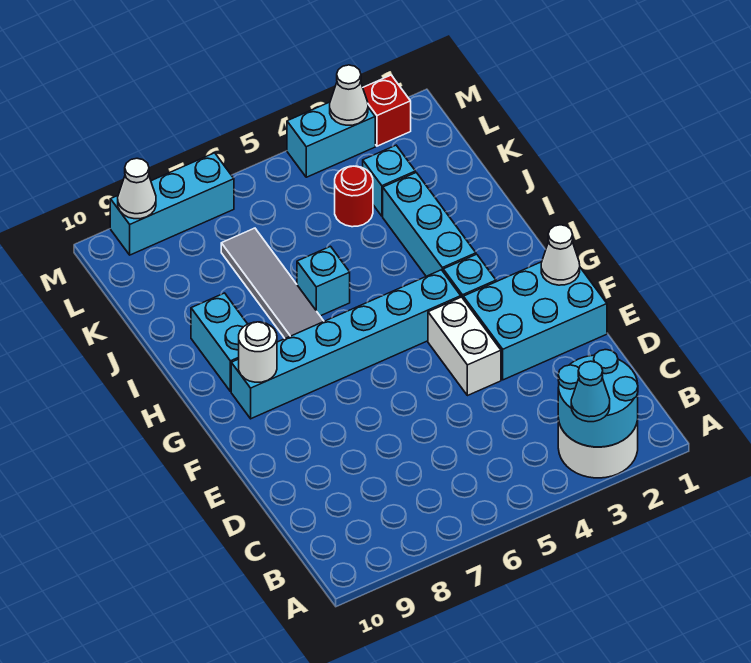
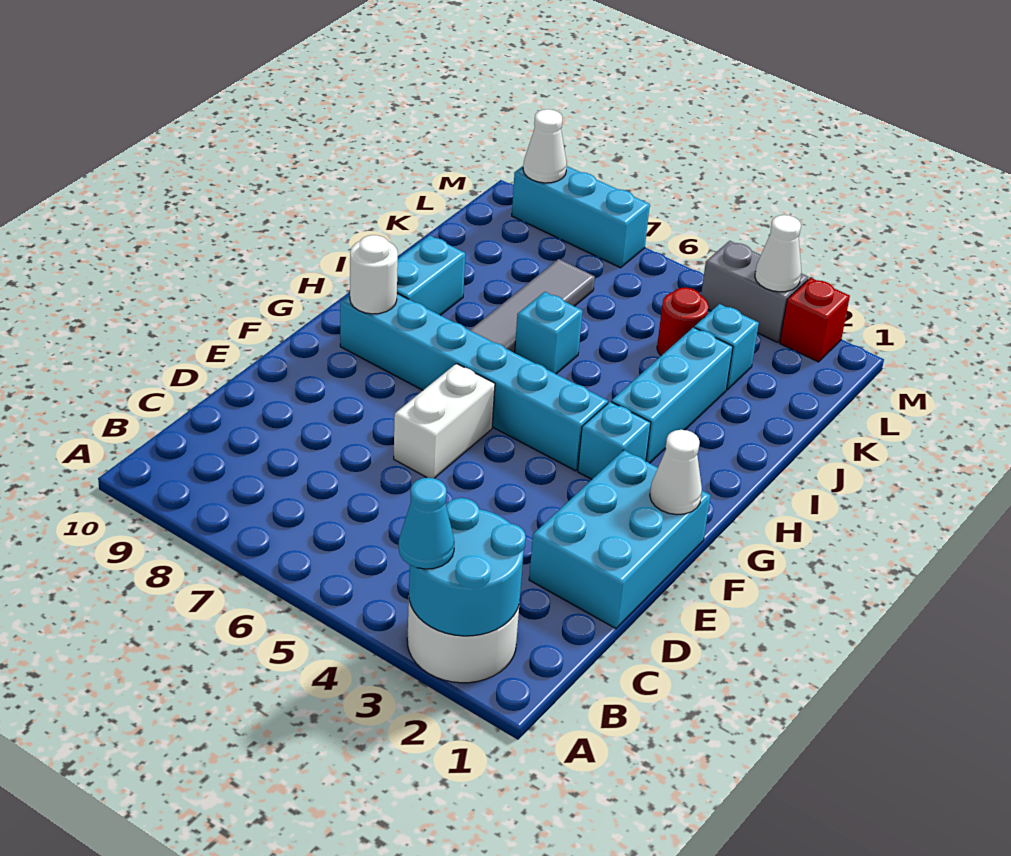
cyan brick E1:F3 level 1 -> cyan brick D1:F2 level 1
white brick E4:F4 level 1 -> white brick E6:F6 level 1
cyan brick M3:M4 level 1 -> grey brick M3:M4 level 1

